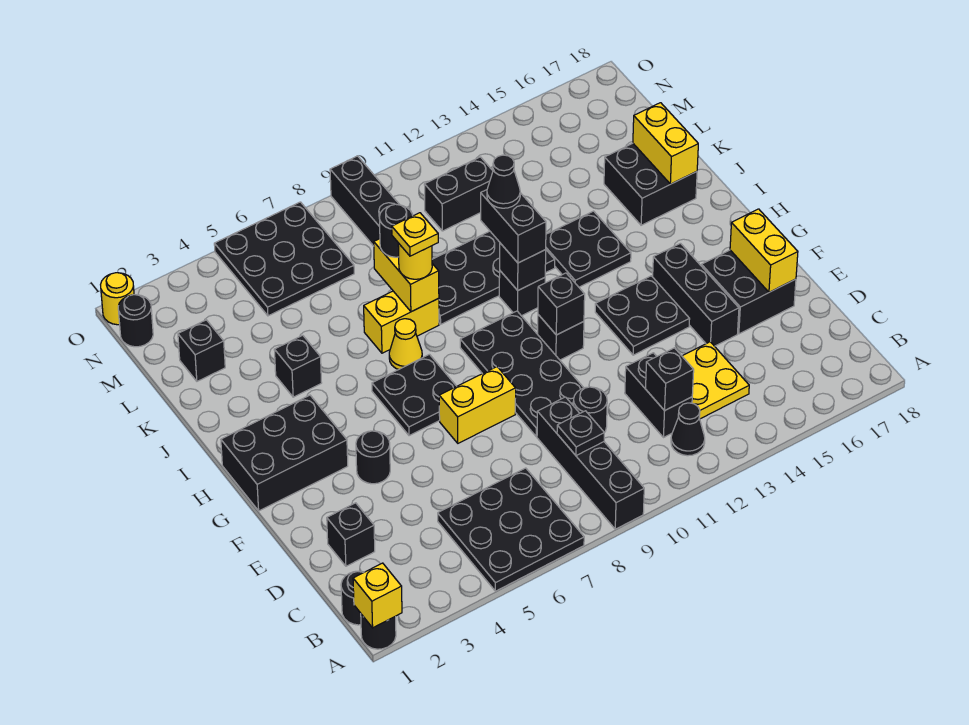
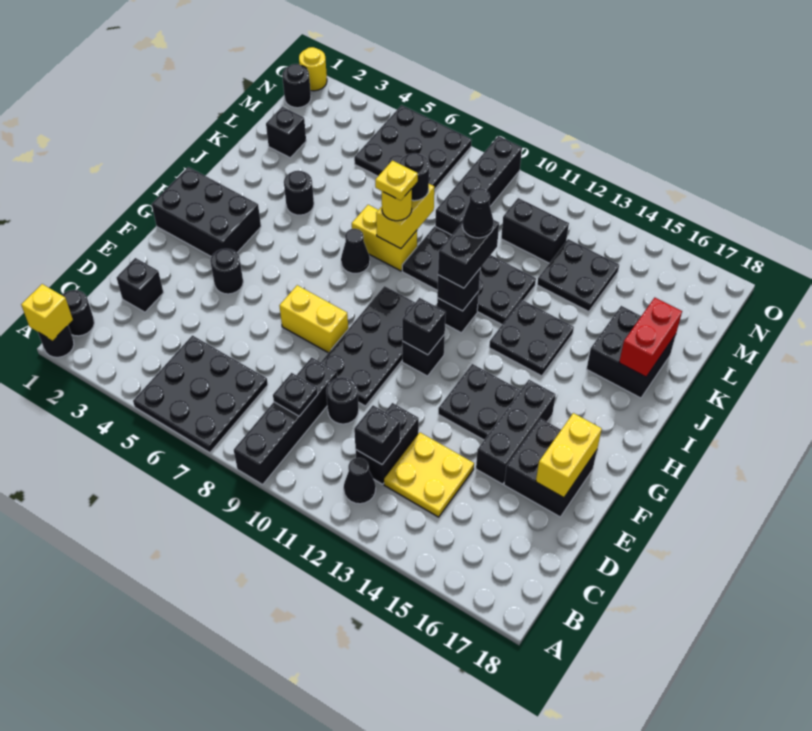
black plate G6:H7 level 1 -> black plate L13:M14 level 1
yellow cone I7 level 1 -> black cone I7 level 1
black brick J4 level 1 -> black round brick J4 level 1
yellow brick J17:K17 level 2 -> red brick J17:K17 level 2

